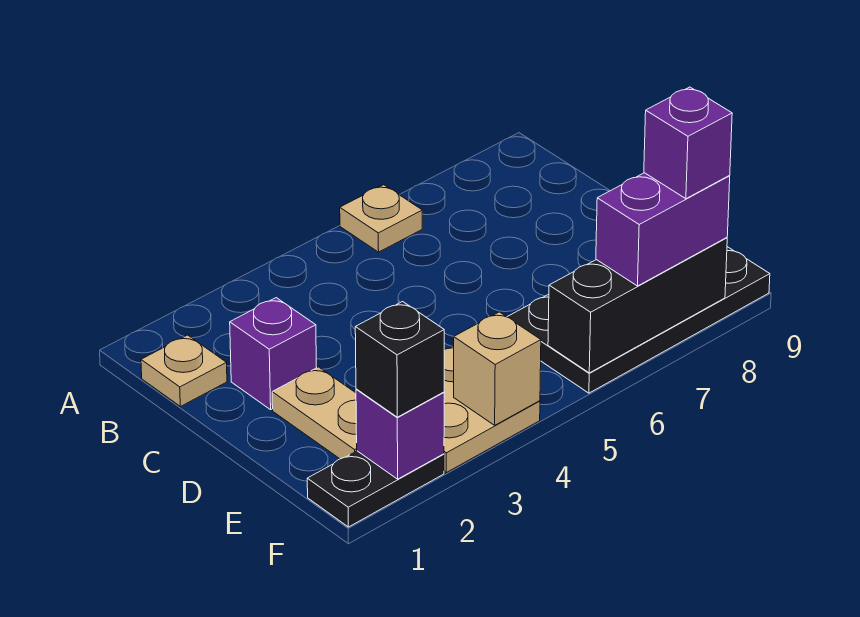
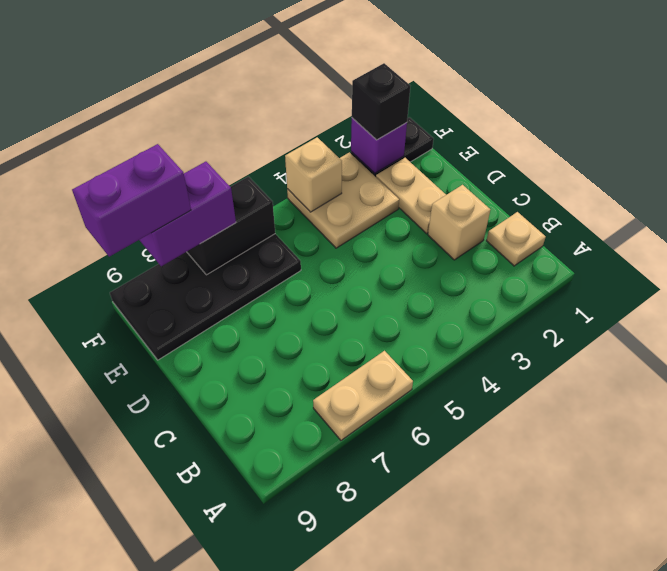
tan plate A6 level 1 -> tan plate A6:A7 level 1
purple brick C2 level 1 -> tan brick C2 level 1
black brick F6:F8 level 2 -> black brick F6:F7 level 2
purple brick F8 level 4 -> purple brick F8:F9 level 4

